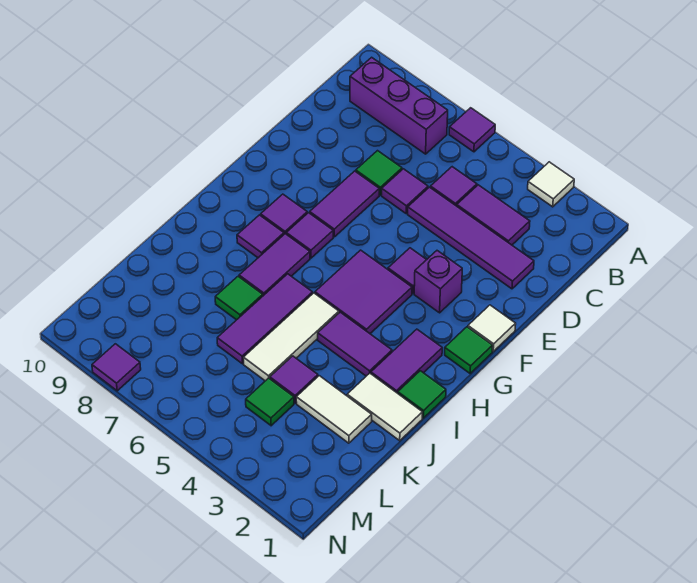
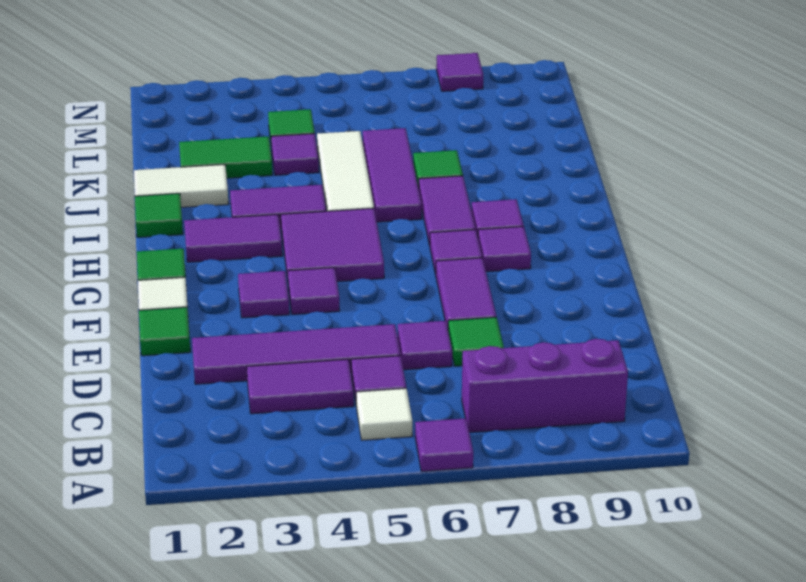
white tile A3 level 1 -> white tile B5 level 1
none -> green tile E1 level 1
purple brick F3 level 1 -> purple tile F3 level 1
purple tile H2:I2 level 1 -> purple tile H2:H3 level 1
white tile K2:K3 level 1 -> green tile K2:K3 level 1

